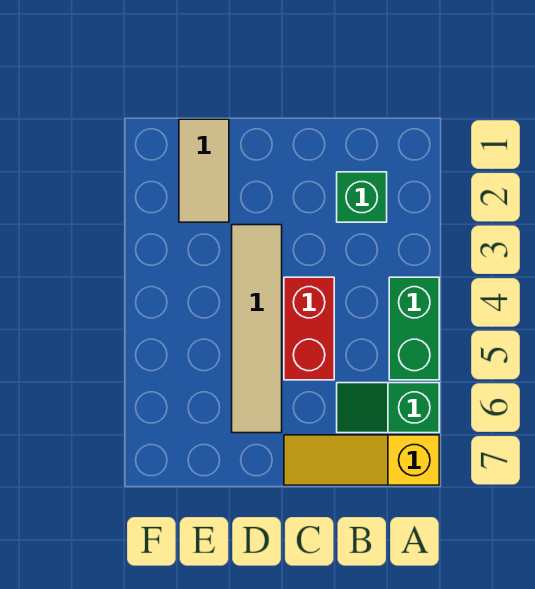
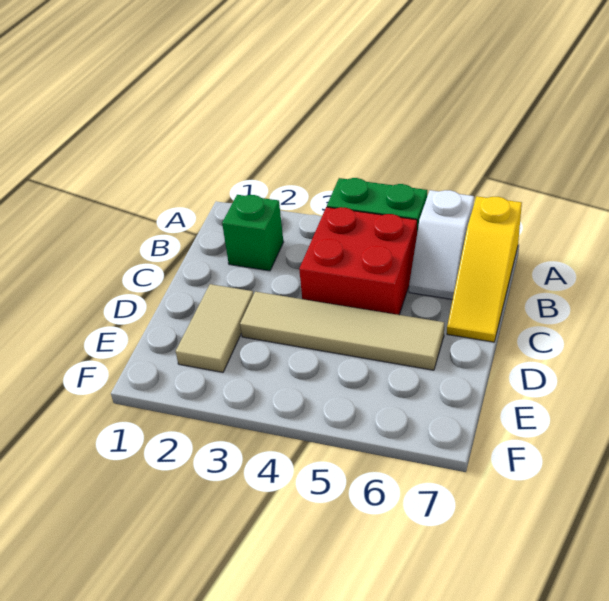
green slope A6:B6 level 1 top A -> white slope A6:B6 level 1 top A
red brick C4:C5 level 1 -> red brick B4:C5 level 1
tan tile E1:E2 level 1 -> tan tile D2:E2 level 1

